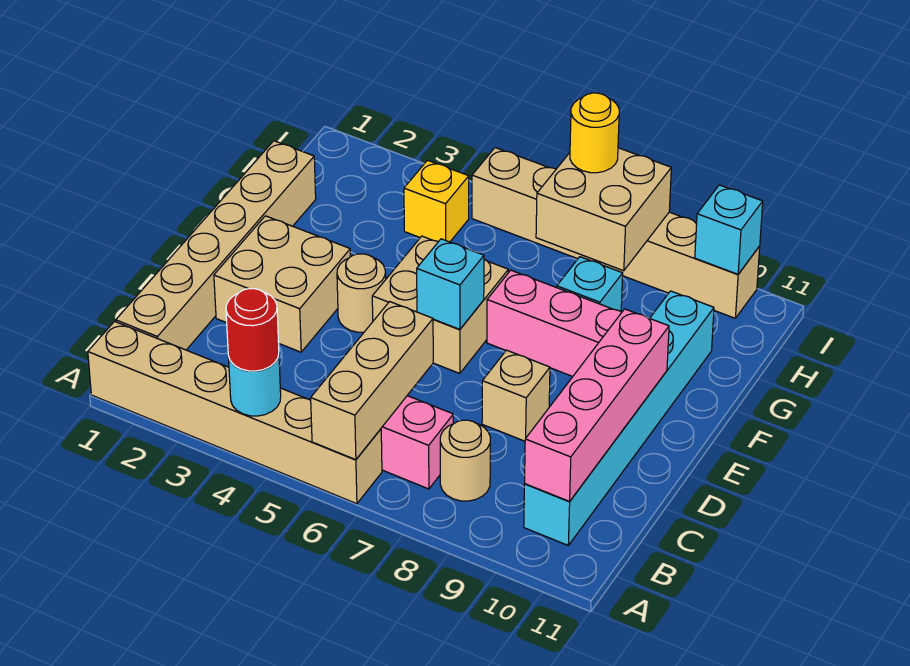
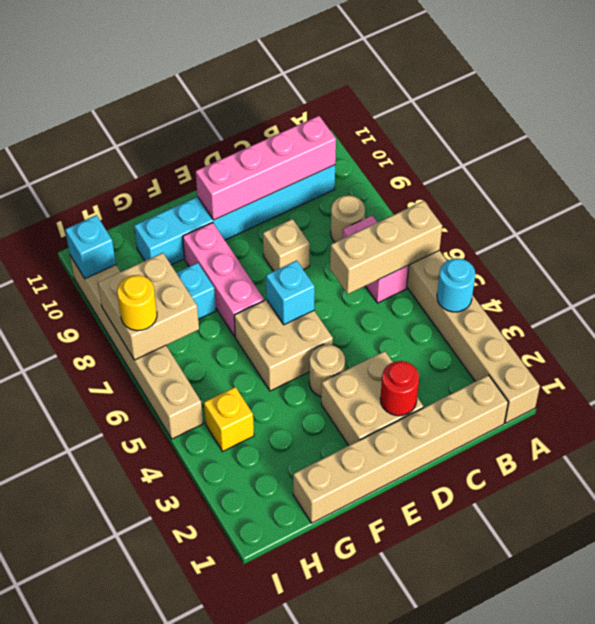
red round brick A4 level 3 -> red round brick D2 level 2

